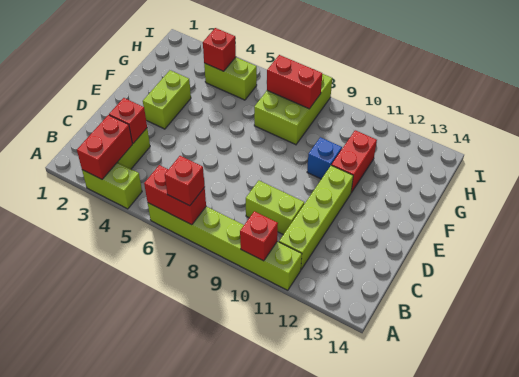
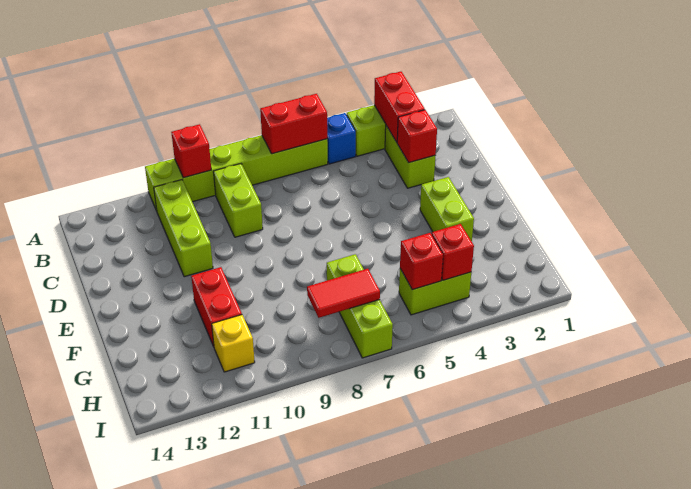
red brick A7 level 3 -> red brick H5 level 2
lime brick B11:E11 level 1 -> lime brick B11:D11 level 1
lime brick C9:C10 level 1 -> lime brick B9:C9 level 1
blue brick F10 level 1 -> blue brick A5 level 1
lime brick G7:I8 level 1 -> lime brick G7:I7 level 1
red brick H7:H8 level 2 -> red tile H7:H8 level 2
none -> yellow brick H11 level 1

